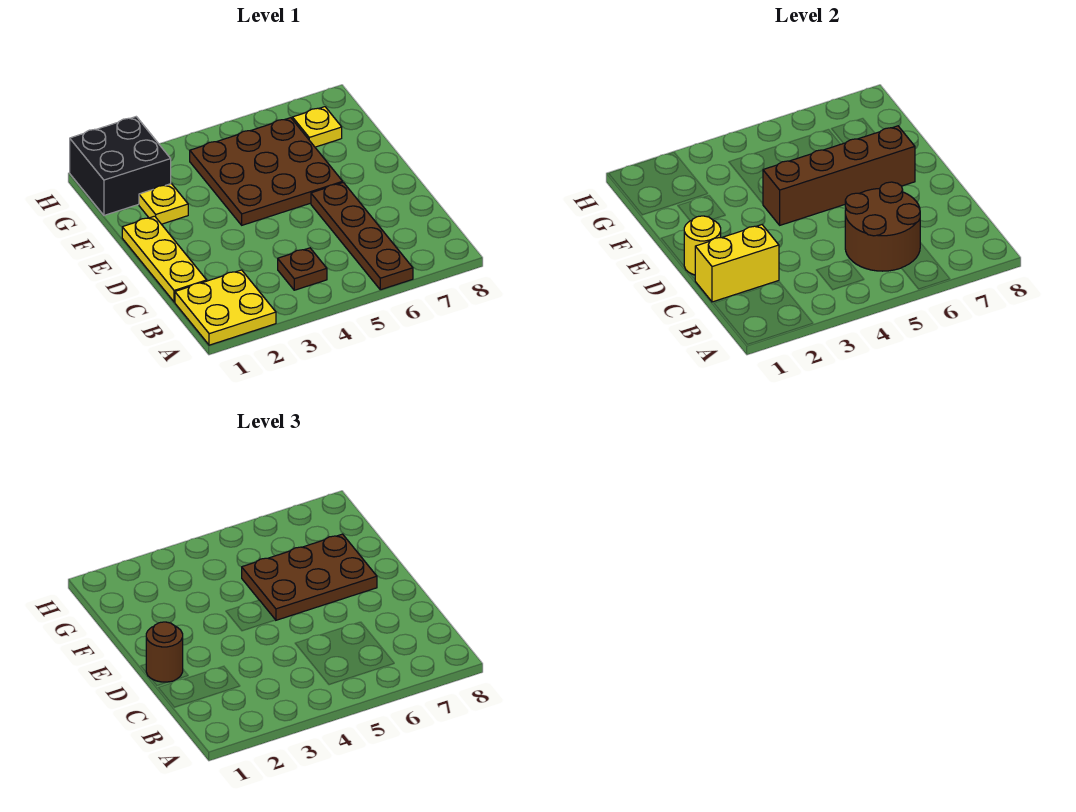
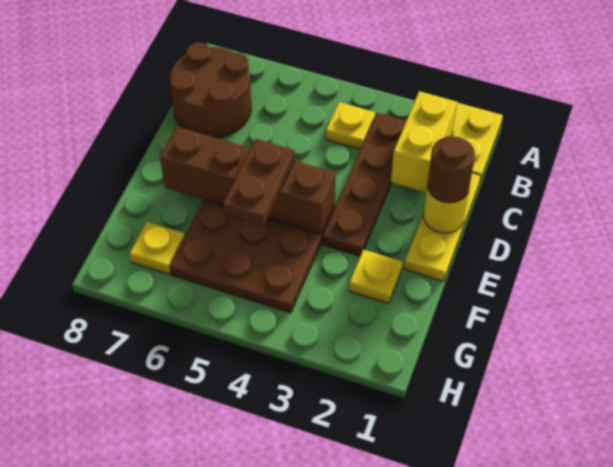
brown plate A6:D6 level 1 -> brown plate B3:E3 level 1
brown plate B4 level 1 -> yellow plate B4 level 1
brown round brick B5:C6 level 2 -> brown round brick B7:C8 level 1
yellow brick C1:C2 level 2 -> yellow brick B2:C2 level 2
brown plate E5:F7 level 3 -> brown plate E5:F5 level 3
black brick G1:H2 level 1 -> none

